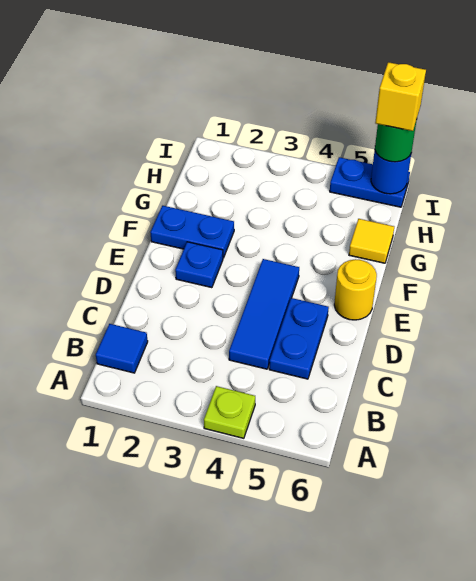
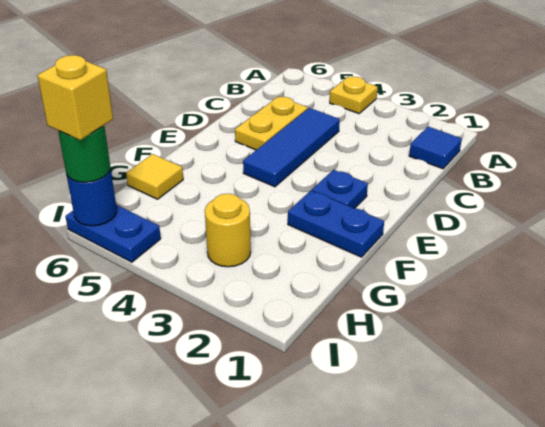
lime plate A4 level 1 -> yellow plate A4 level 1
blue plate C5:D5 level 1 -> yellow plate C5:D5 level 1
yellow round brick E6 level 1 -> yellow round brick H3 level 1

